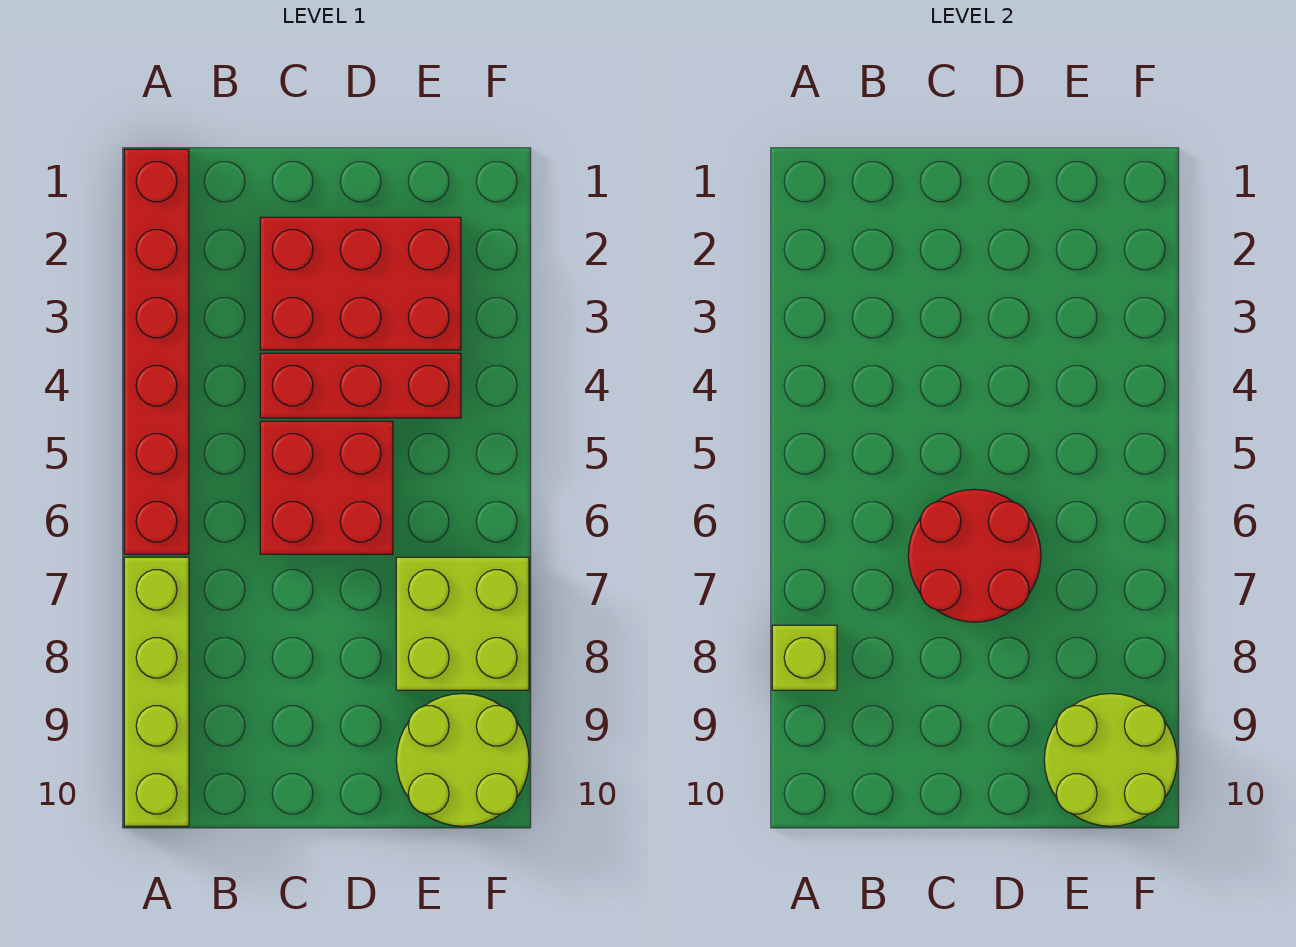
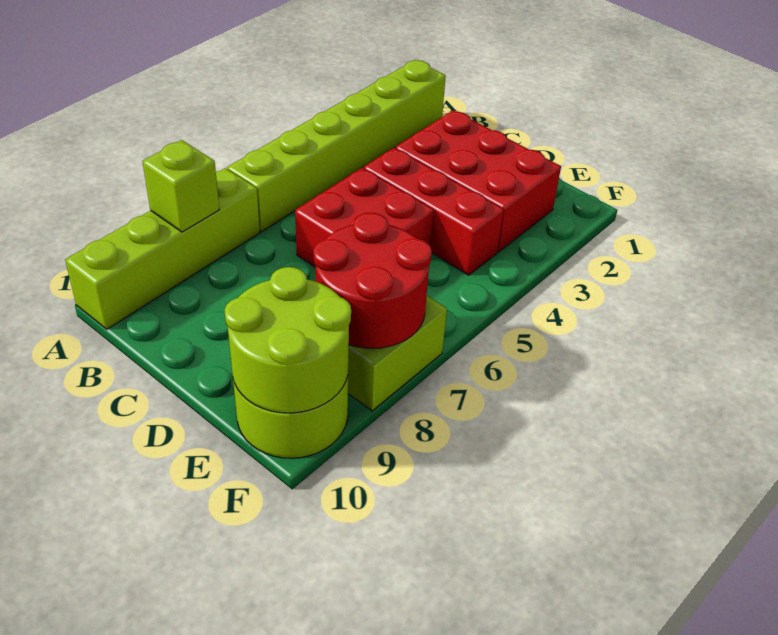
red brick A1:A6 level 1 -> lime brick A1:A6 level 1
red round brick C6:D7 level 2 -> red round brick E7:F8 level 2

